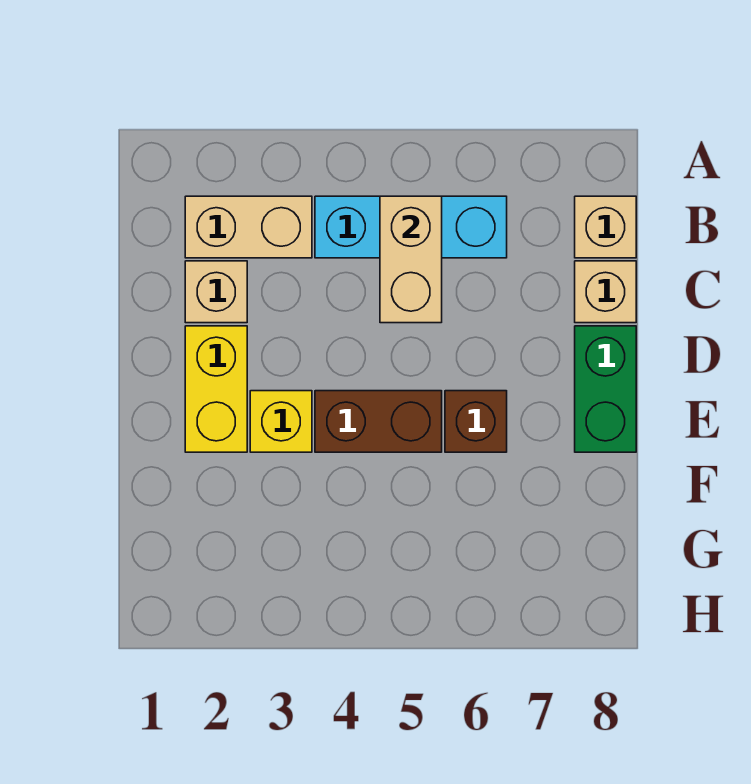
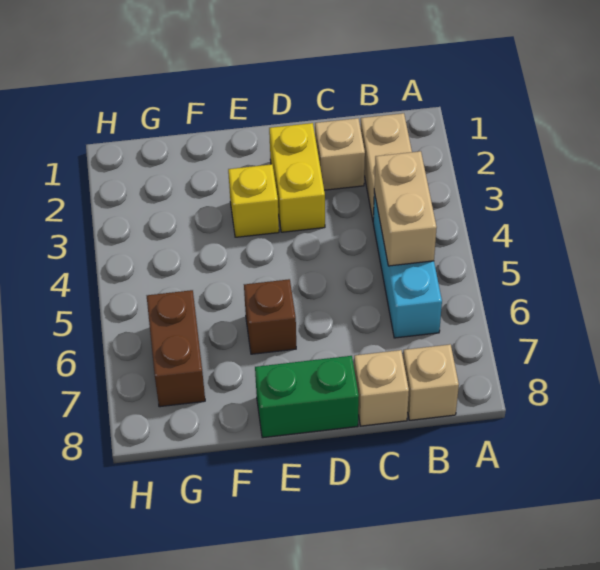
tan brick B5:C5 level 2 -> tan brick B4:B5 level 2
yellow brick D2:E2 level 1 -> yellow brick D2:D3 level 1
brown brick E4:E5 level 1 -> brown brick G6:G7 level 1

